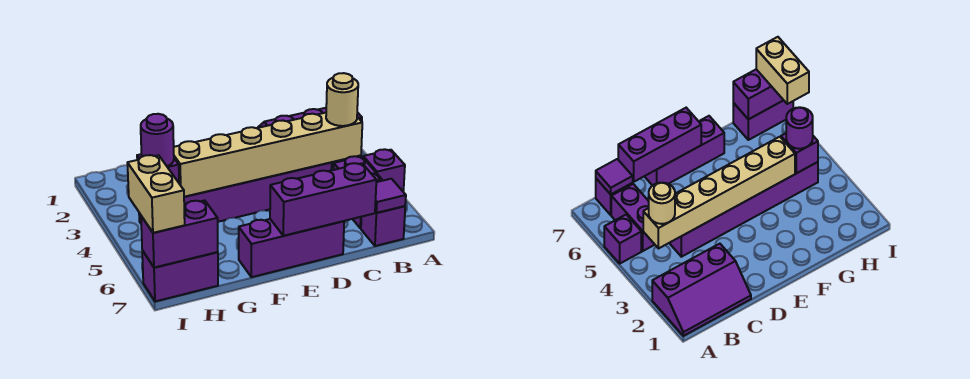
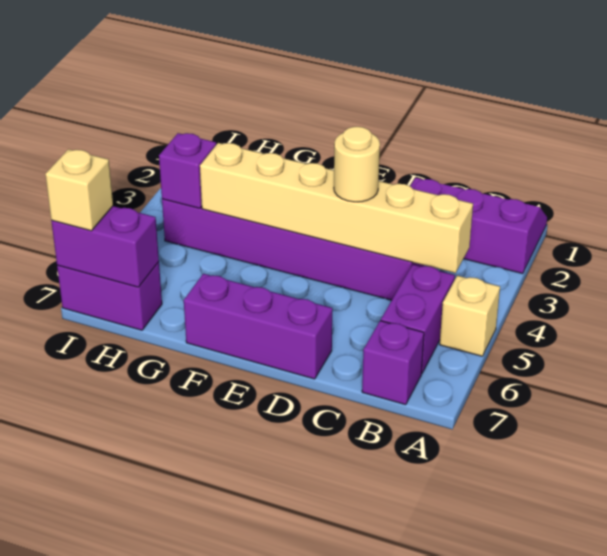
purple brick A5 level 1 -> tan brick A5 level 1
tan round brick B4 level 3 -> tan round brick D4 level 3
purple tile B7 level 2 -> none
purple brick C7:E7 level 2 -> none
purple round brick H4 level 3 -> none
tan brick I6:I7 level 3 -> tan brick I7 level 3

